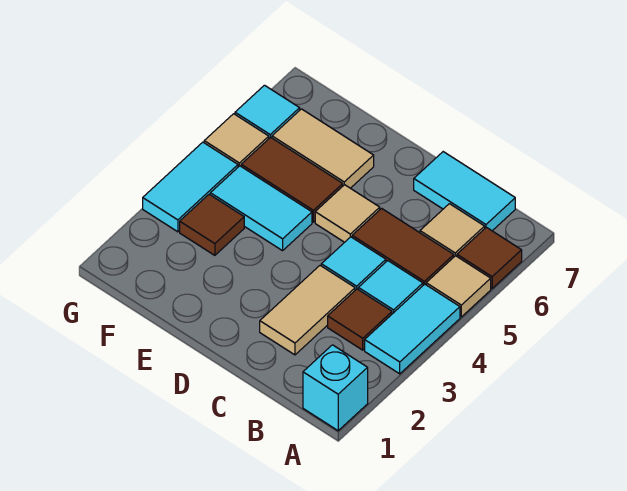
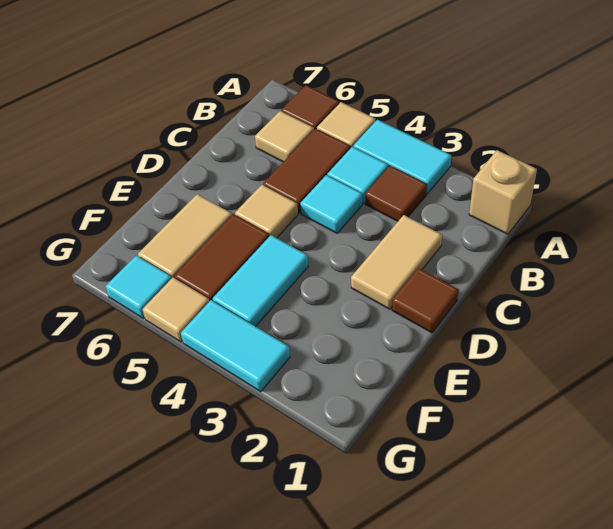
cyan brick A1 level 1 -> tan brick A1 level 1
cyan tile B7:C7 level 1 -> none
tan tile C2:C3 level 1 -> tan tile C2:D2 level 1
brown tile F3 level 1 -> brown tile D1 level 1

